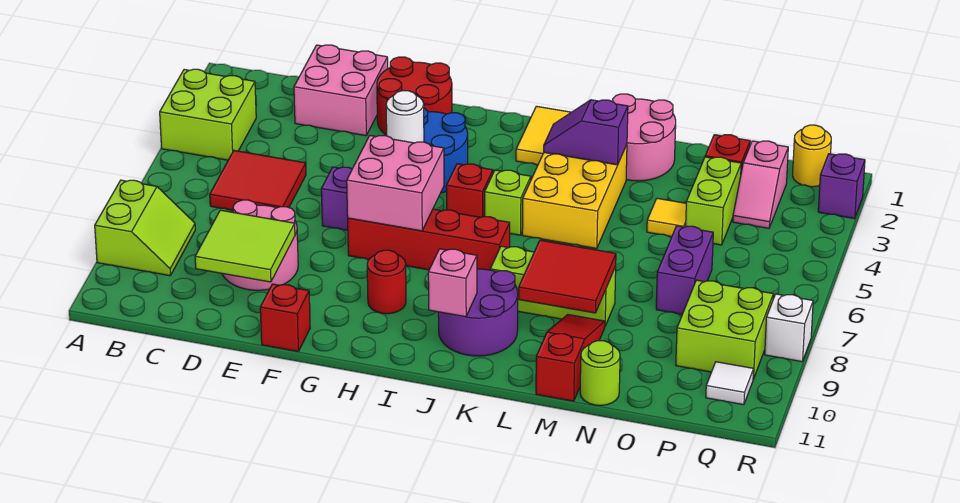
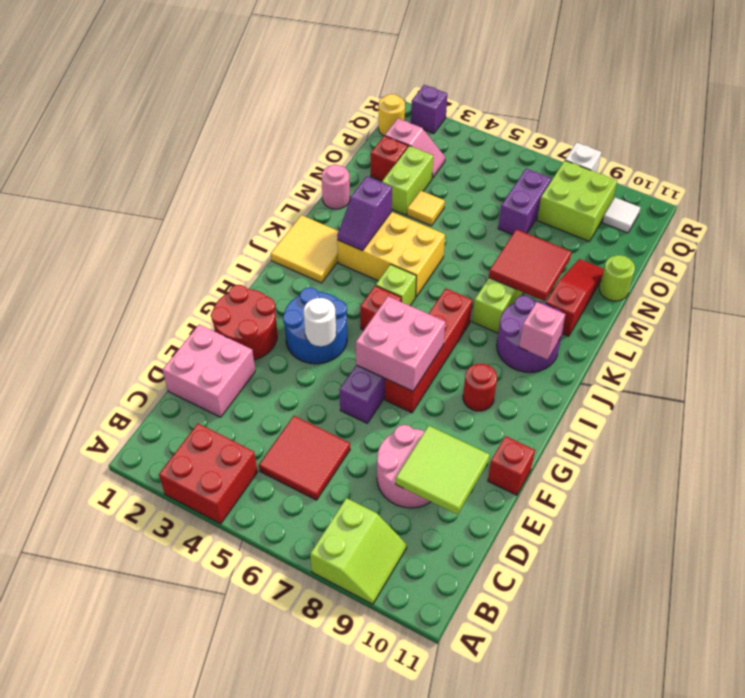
lime brick A3:B4 level 1 -> red brick A3:B4 level 1
lime slope A8:B9 level 1 top A -> lime slope A8:B9 level 1 top 8
pink round brick L1:M2 level 1 -> pink round brick M1 level 1
red slope M9:M11 level 1 top 11 -> red slope L10:N10 level 1 top L
lime brick O3:O4 level 1 -> lime brick N3:O3 level 1
purple brick O6:O7 level 1 -> purple brick O7:P7 level 1

